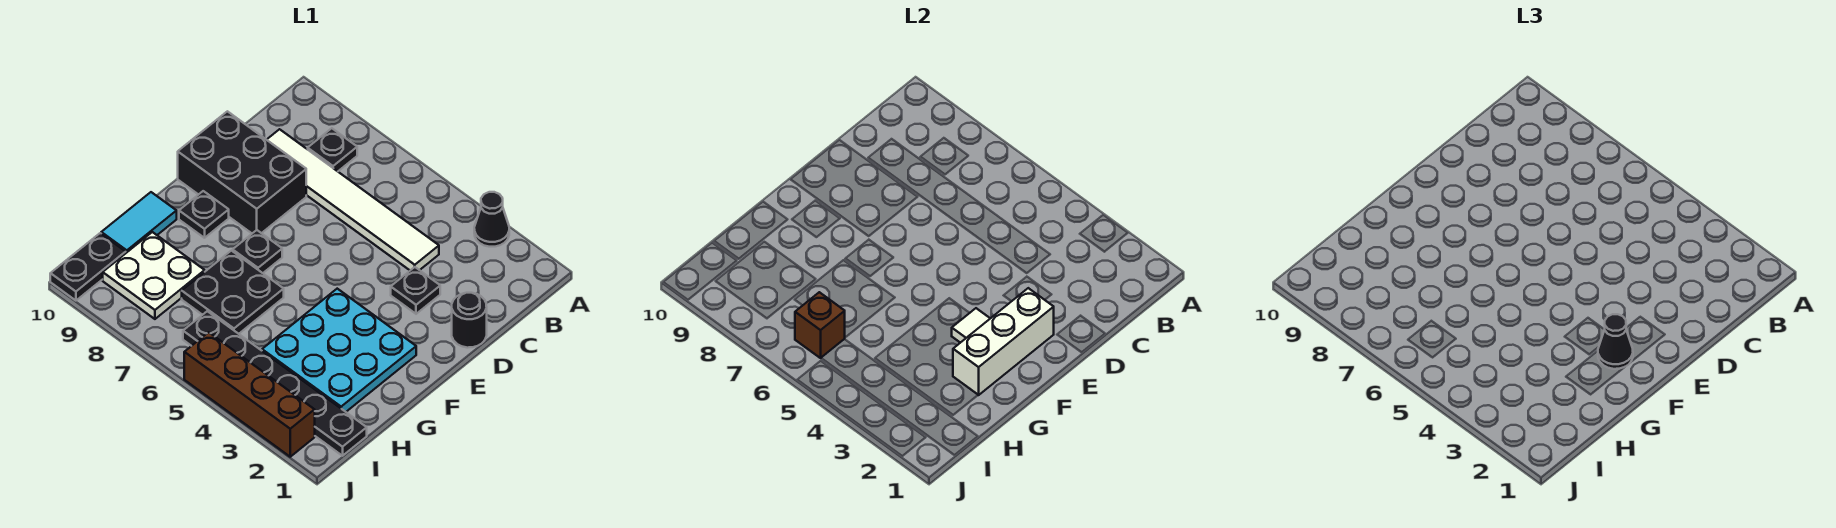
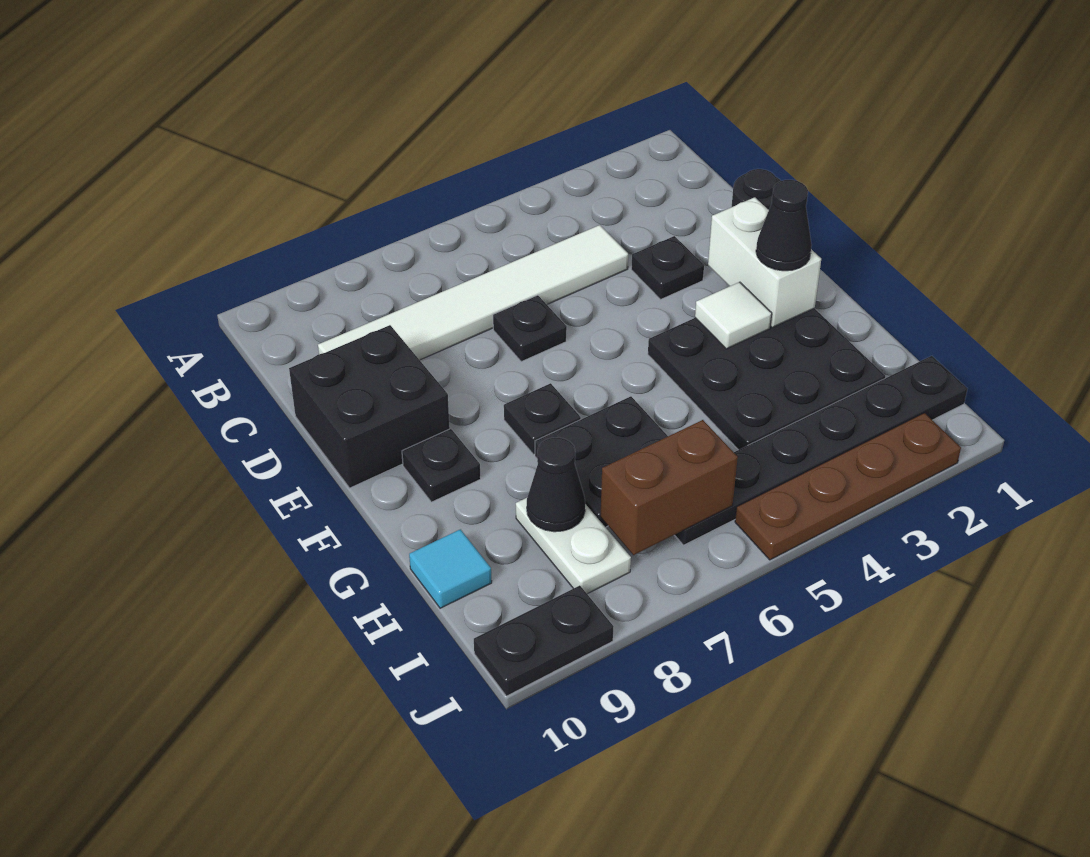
black cone A3 level 1 -> black cone H8 level 2
black plate B8 level 1 -> black plate D6 level 1
black brick D8:E10 level 1 -> black brick D9:E10 level 1
white brick E2:G2 level 2 -> white brick E2:F2 level 2
cyan plate F2:H4 level 1 -> black plate F2:H4 level 1
cyan tile G10:H10 level 1 -> cyan tile H10 level 1
white plate H8:I9 level 1 -> white plate H8:I8 level 1
brown brick I6 level 2 -> brown brick I6:I7 level 2
black plate I10:J10 level 1 -> black plate J9:J10 level 1
brown brick J2:J5 level 1 -> brown plate J2:J5 level 1

